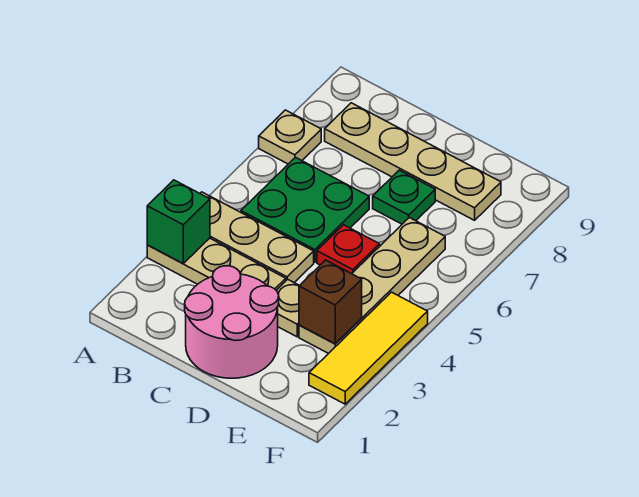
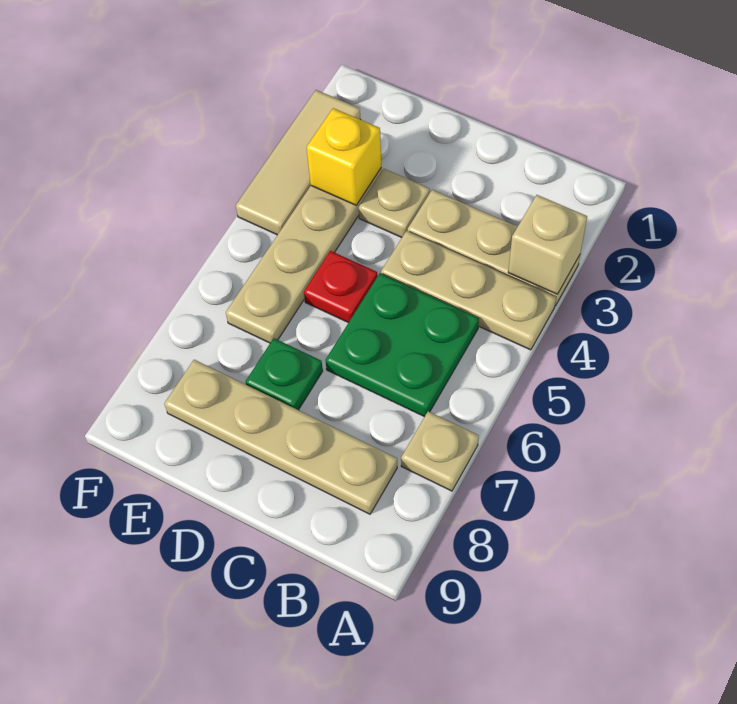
green brick A3 level 2 -> tan brick A3 level 2
pink round brick C1:D2 level 1 -> none
brown brick E3 level 2 -> yellow brick E3 level 2
yellow tile F2:F4 level 1 -> tan tile F2:F4 level 1

